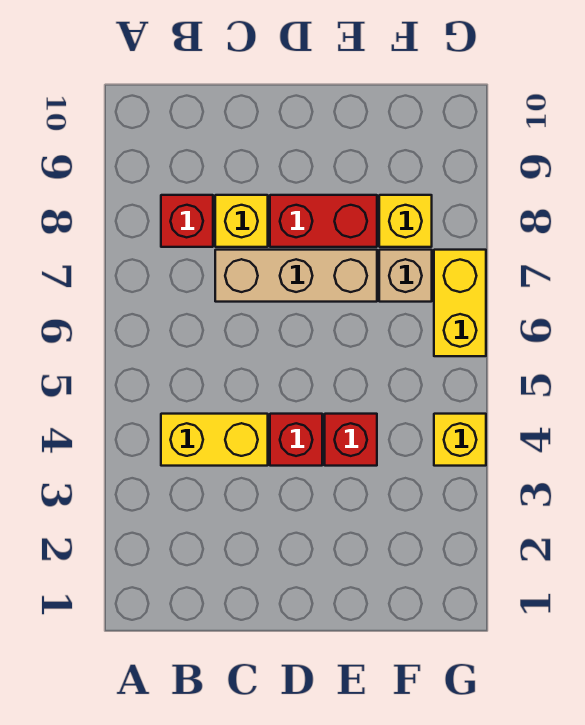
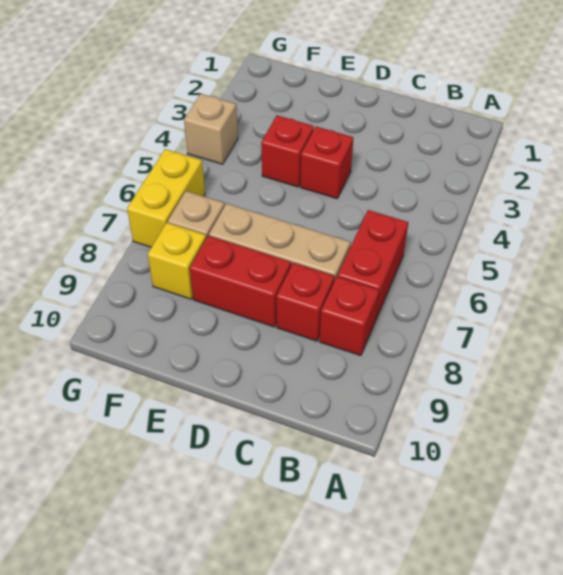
yellow brick B4:C4 level 1 -> none
none -> red brick B6:B7 level 1
yellow brick C8 level 1 -> red brick C8 level 1
yellow brick G4 level 1 -> tan brick G4 level 1

